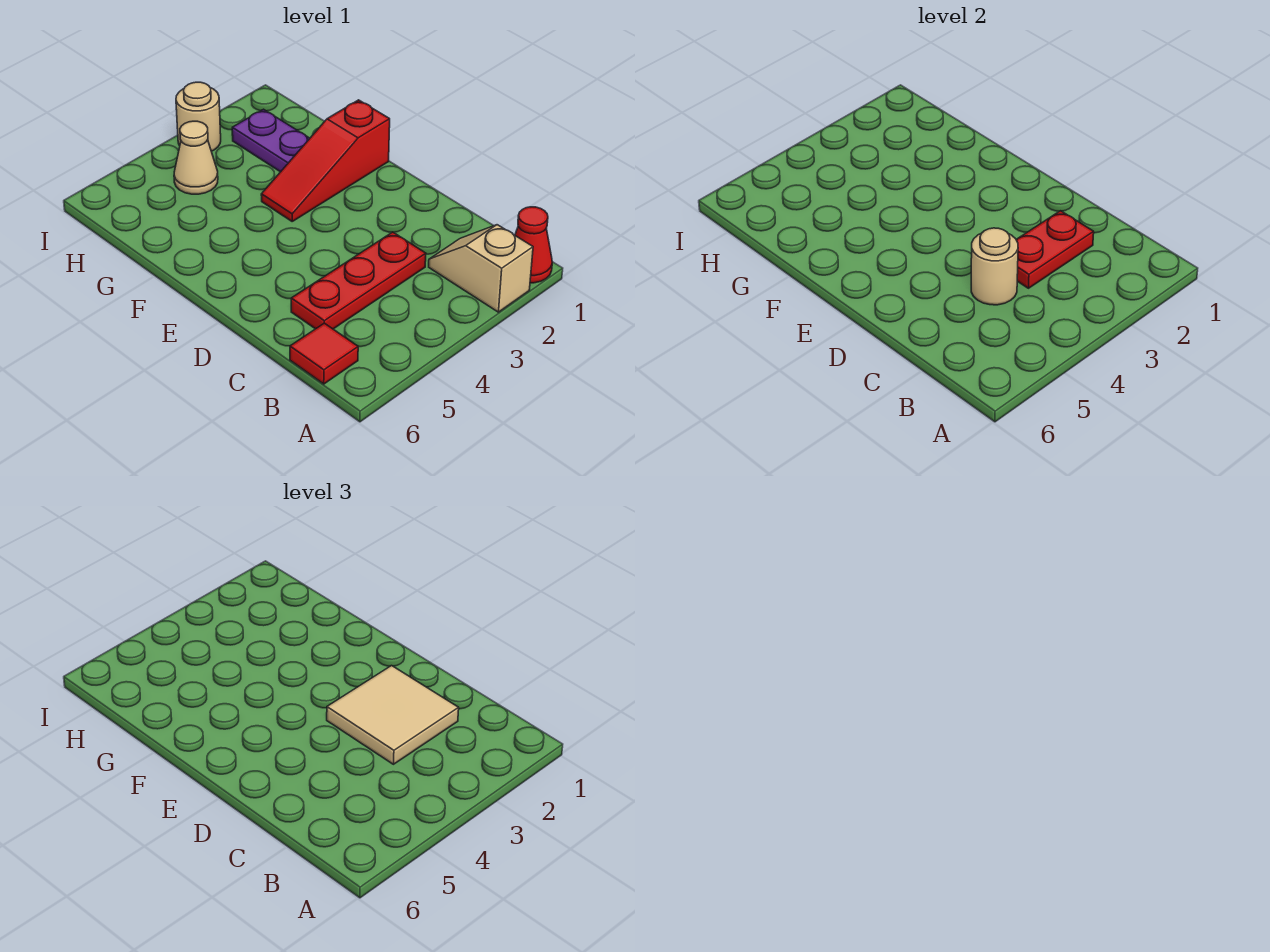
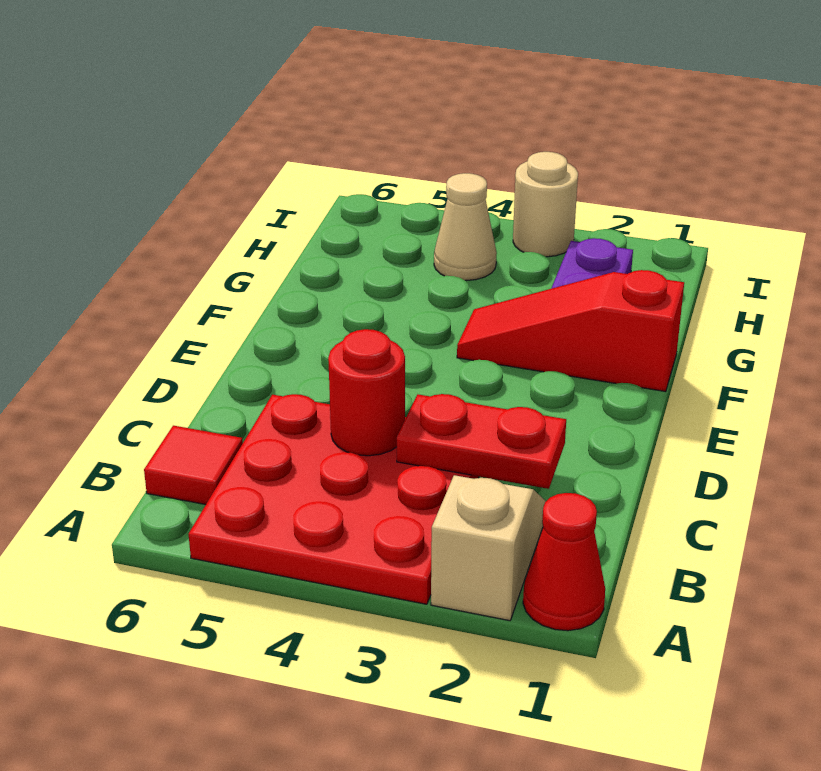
tan tile C2:D3 level 3 -> none
red plate C3:C5 level 1 -> red plate A3:C5 level 1
tan round brick C4 level 2 -> red round brick C4 level 2

